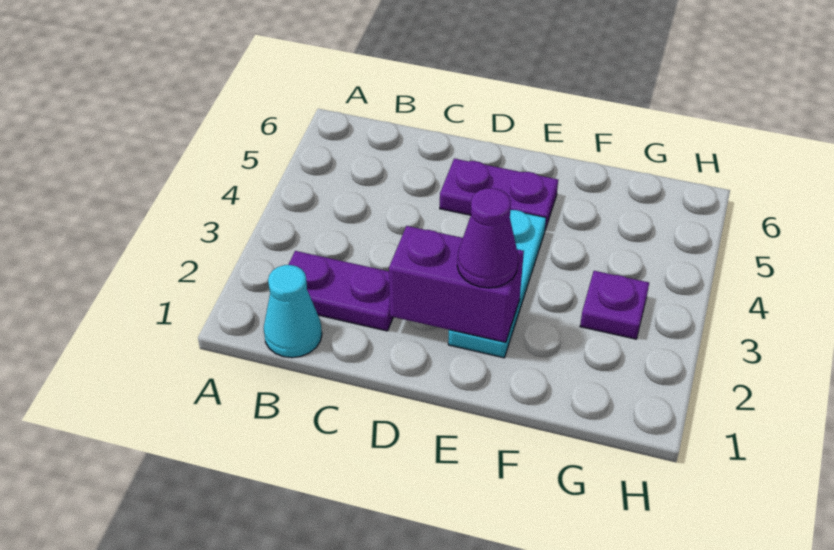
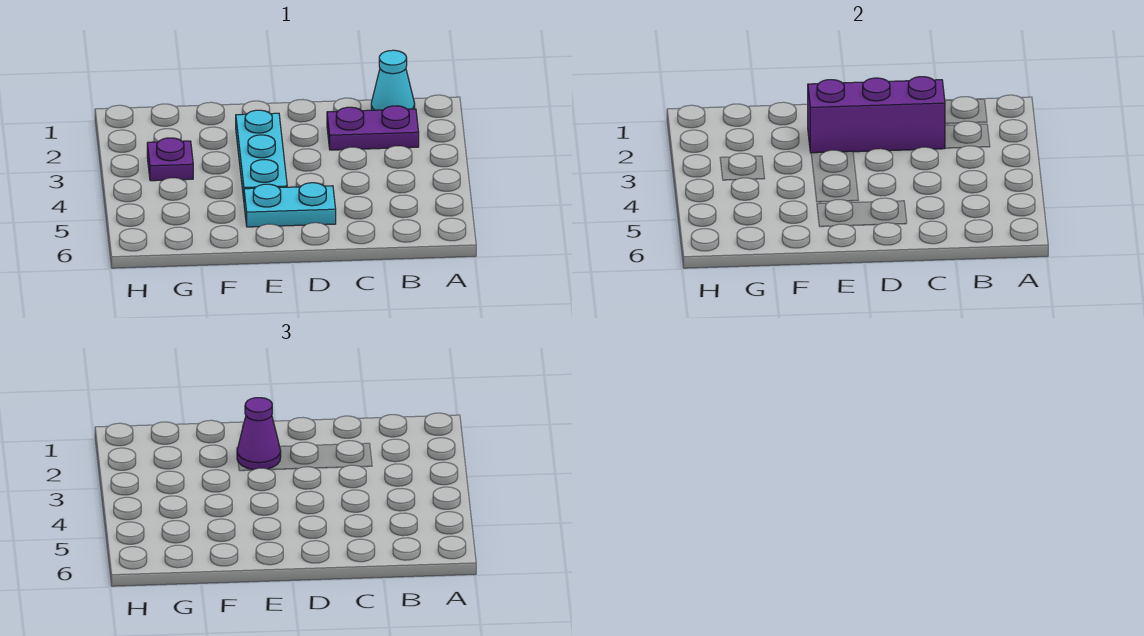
purple brick D2:E2 level 2 -> purple brick C2:E2 level 2
purple plate D5:E5 level 1 -> cyan plate D5:E5 level 1

